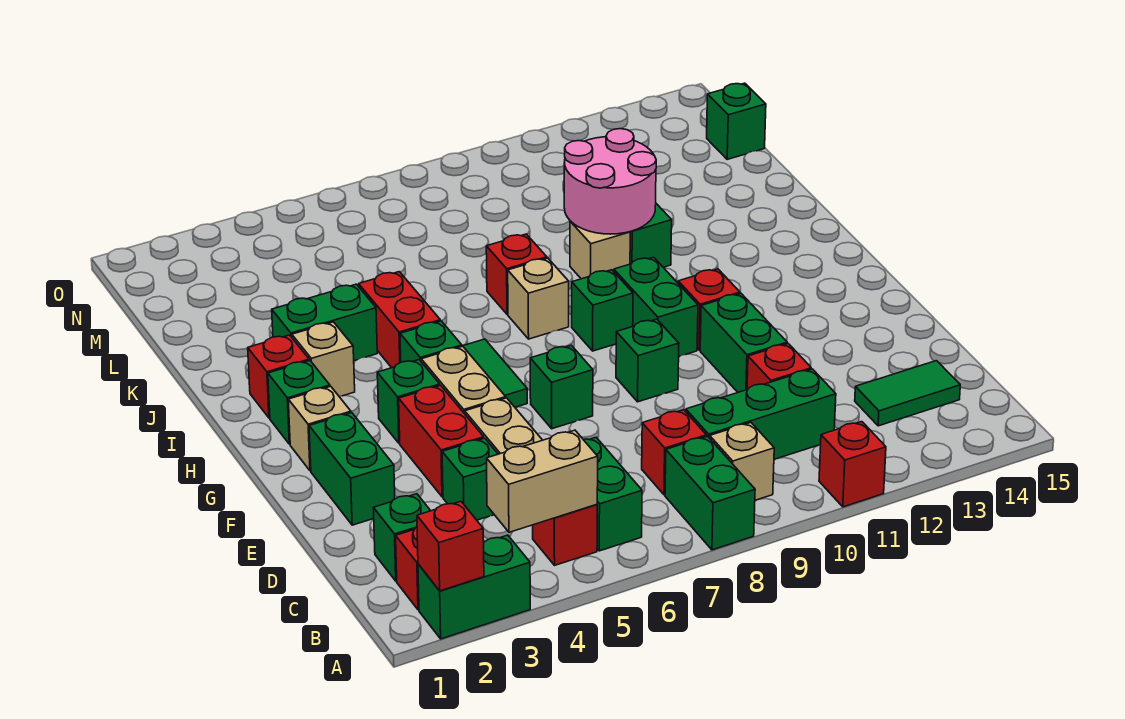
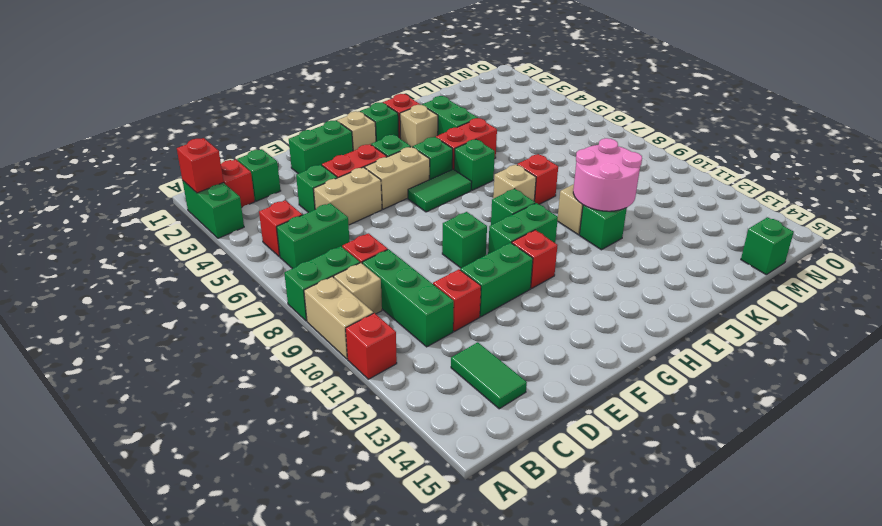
tan brick B4:B5 level 2 -> tan brick A9:A10 level 1
green brick F7 level 1 -> green brick I6 level 1

